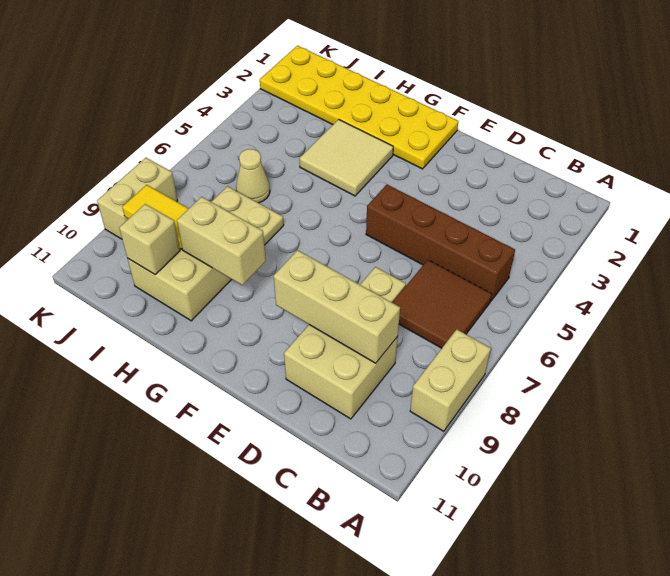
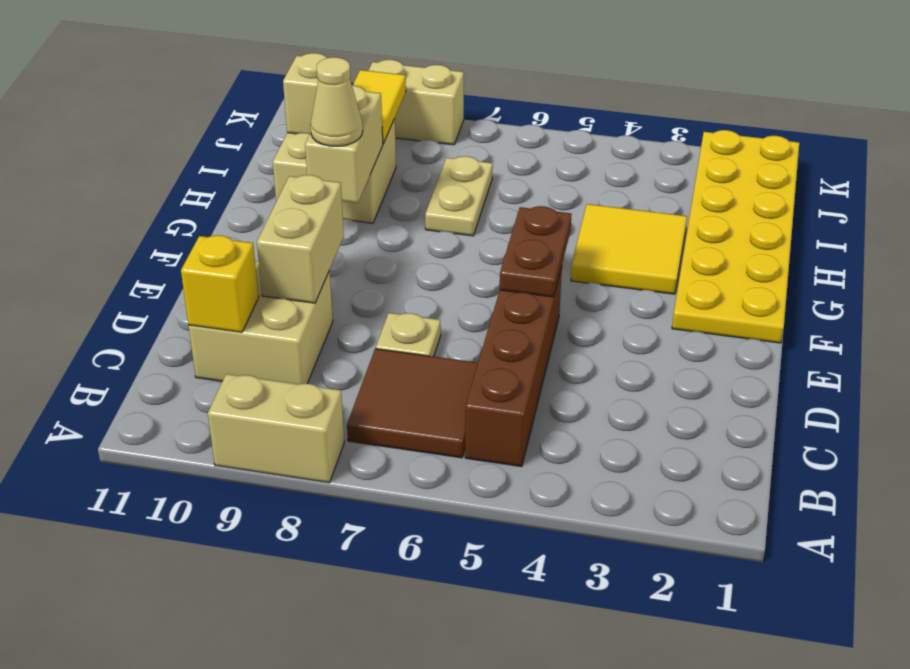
tan brick C9:E9 level 2 -> tan brick D9:E9 level 2
none -> yellow brick C10 level 2
none -> brown plate E5:F5 level 2
tan tile G3:H4 level 1 -> yellow tile G3:H4 level 1
tan cone I6 level 1 -> tan cone G9 level 3

